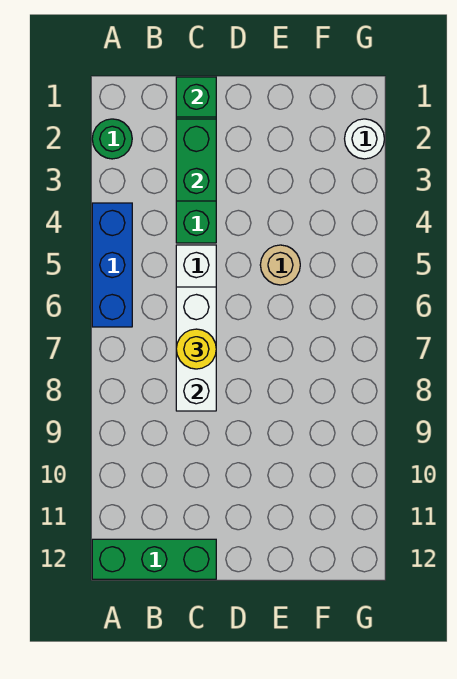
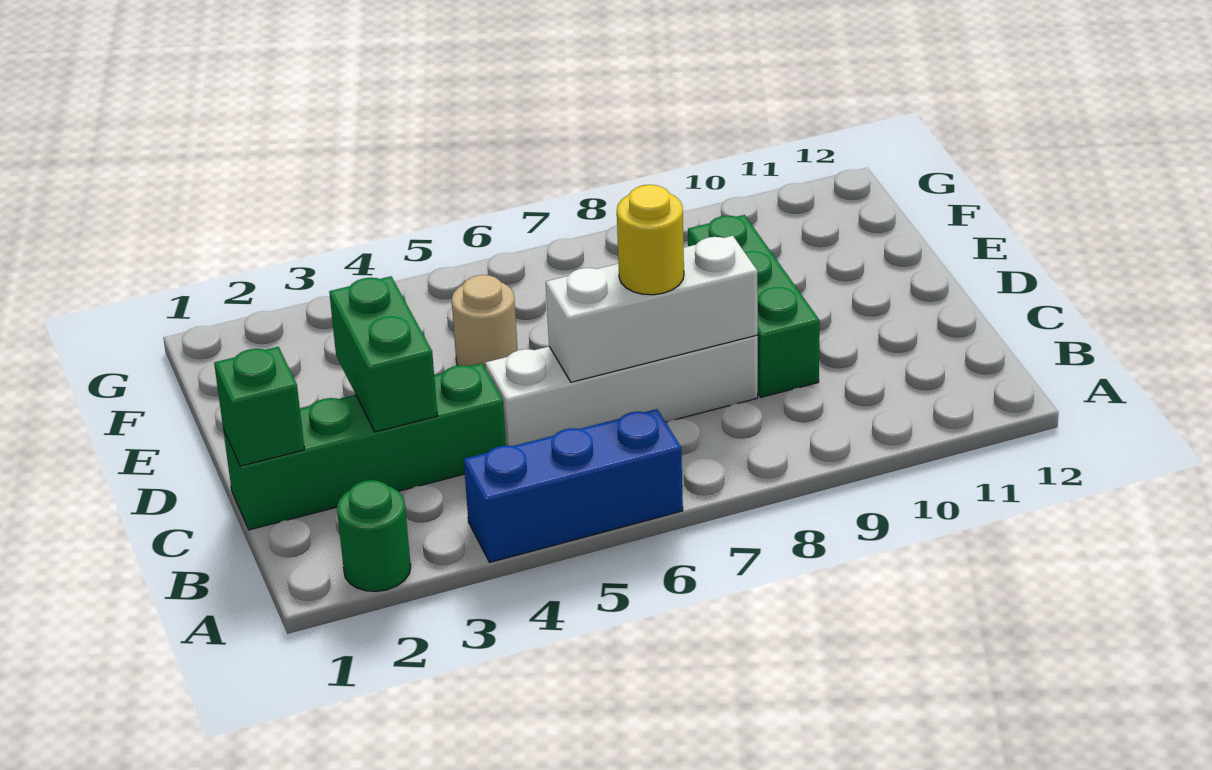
green brick A12:C12 level 1 -> green brick C9:E9 level 1
green brick C2:C3 level 2 -> green brick C3:D3 level 2
white round brick G2 level 1 -> none

